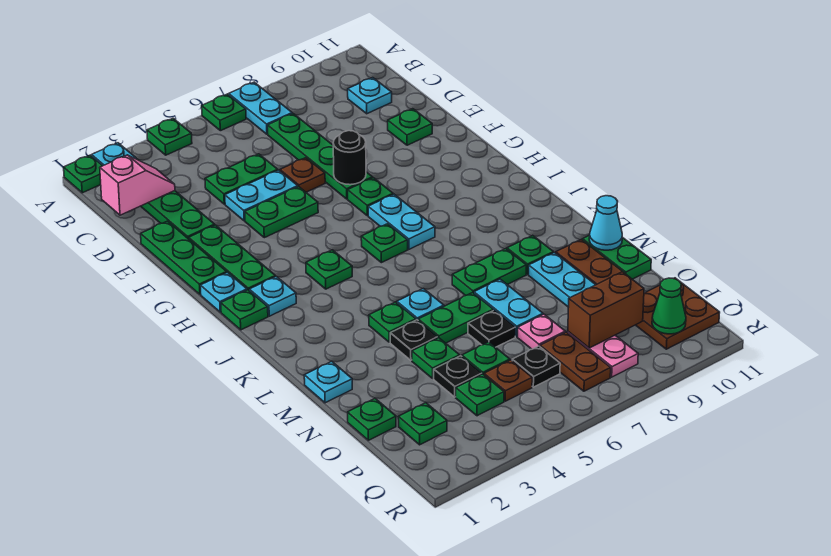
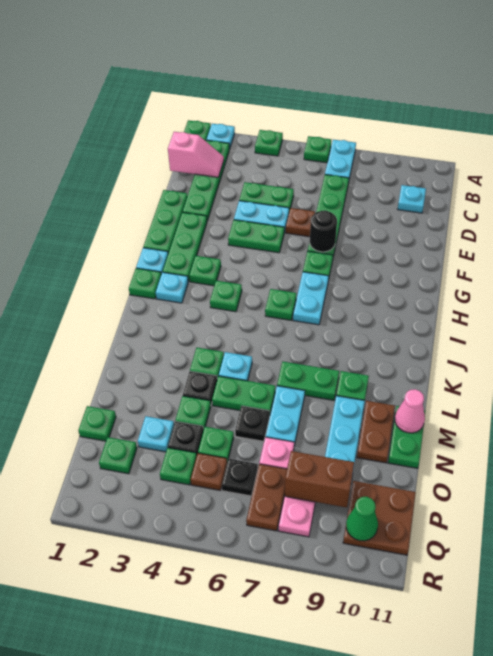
green plate E10 level 1 -> green plate H3 level 1
cyan plate M1 level 1 -> cyan plate O3 level 1
cyan cone M11 level 2 -> pink cone M11 level 2

